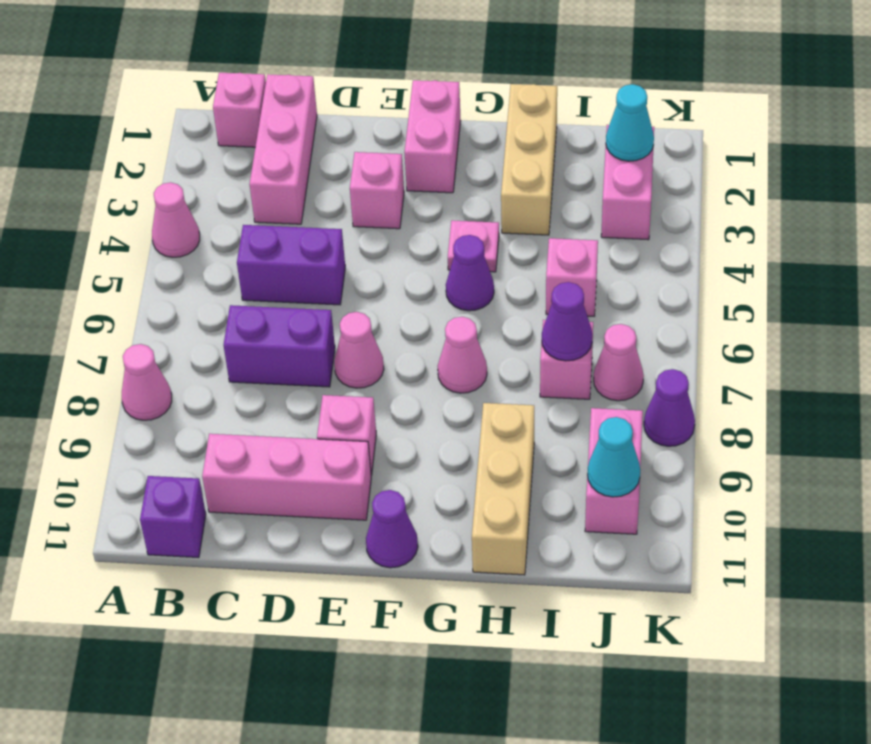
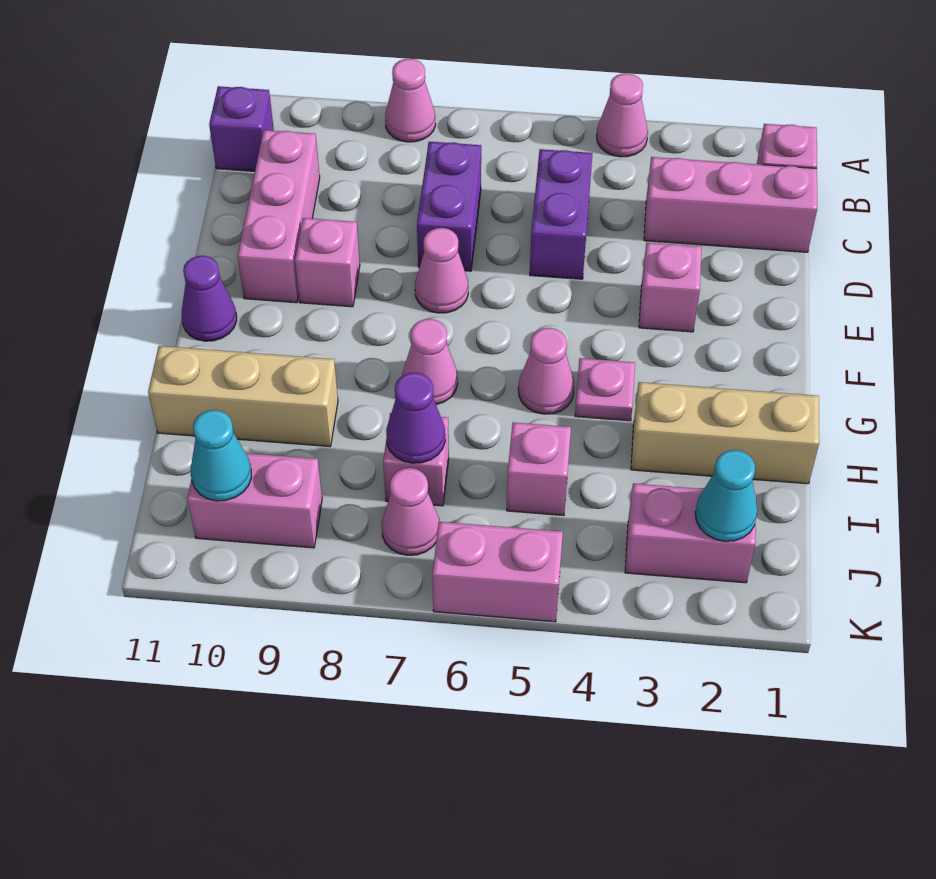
pink brick F1:F2 level 1 -> pink brick K5:K6 level 1
purple cone G5 level 1 -> pink cone G5 level 1
purple cone K8 level 1 -> none

